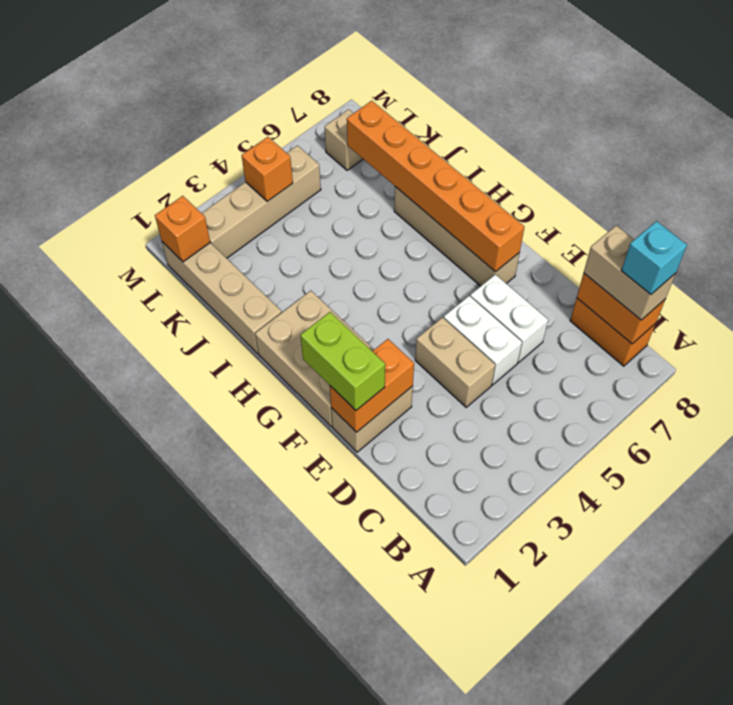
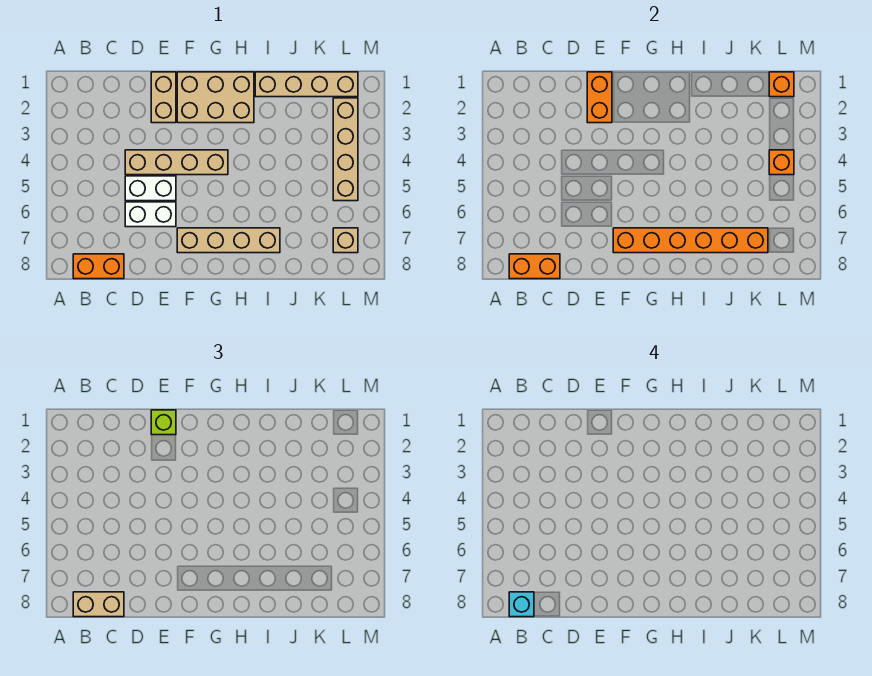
tan brick D4:E4 level 1 -> tan brick D4:G4 level 1
lime brick E1:F1 level 3 -> lime brick E1 level 3

